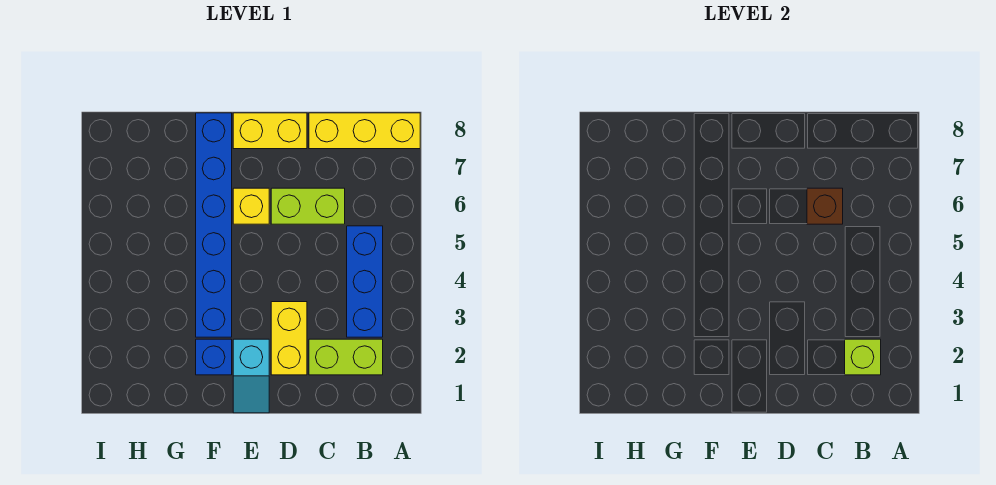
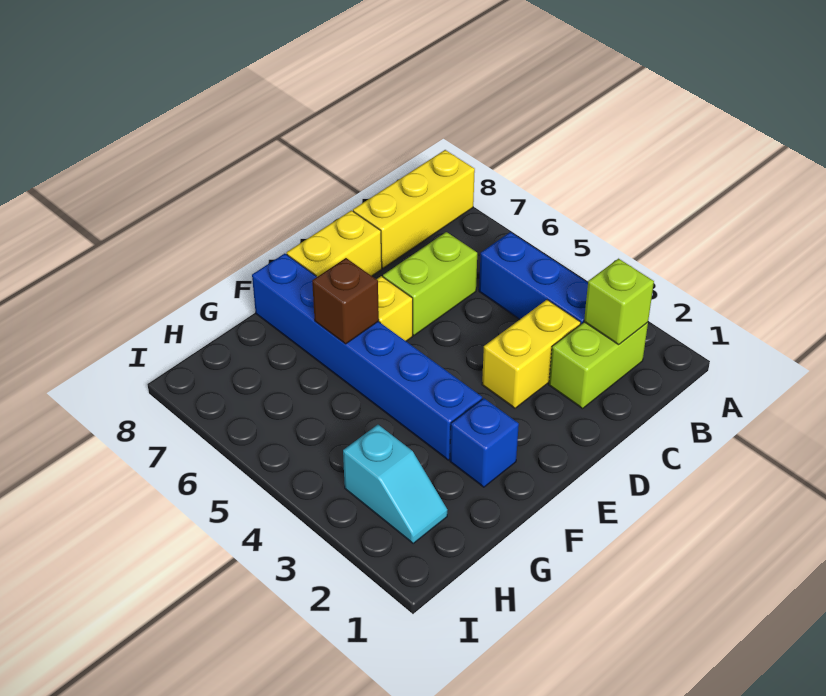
brown brick C6 level 2 -> brown brick F6 level 2
yellow brick D2:D3 level 1 -> yellow brick C3:D3 level 1
cyan slope E1:E2 level 1 top 2 -> cyan slope H2:H3 level 1 top 3

